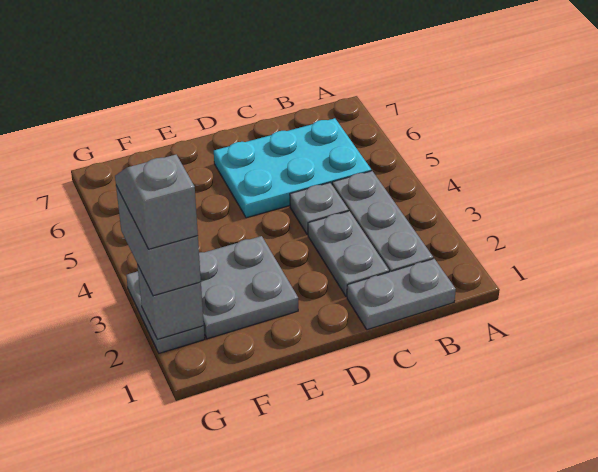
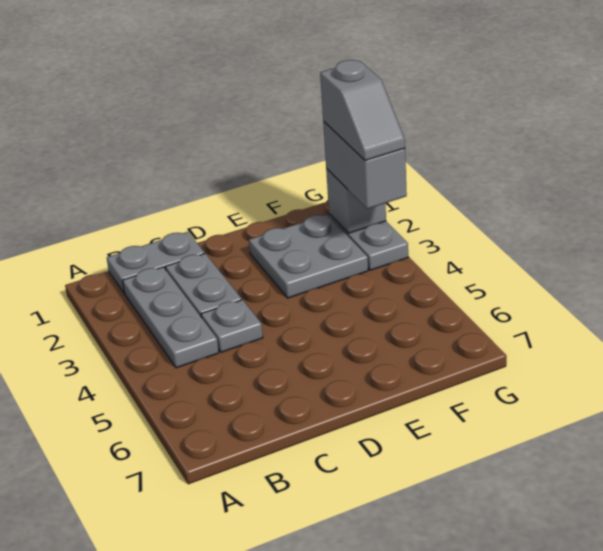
cyan plate B5:D6 level 1 -> none

